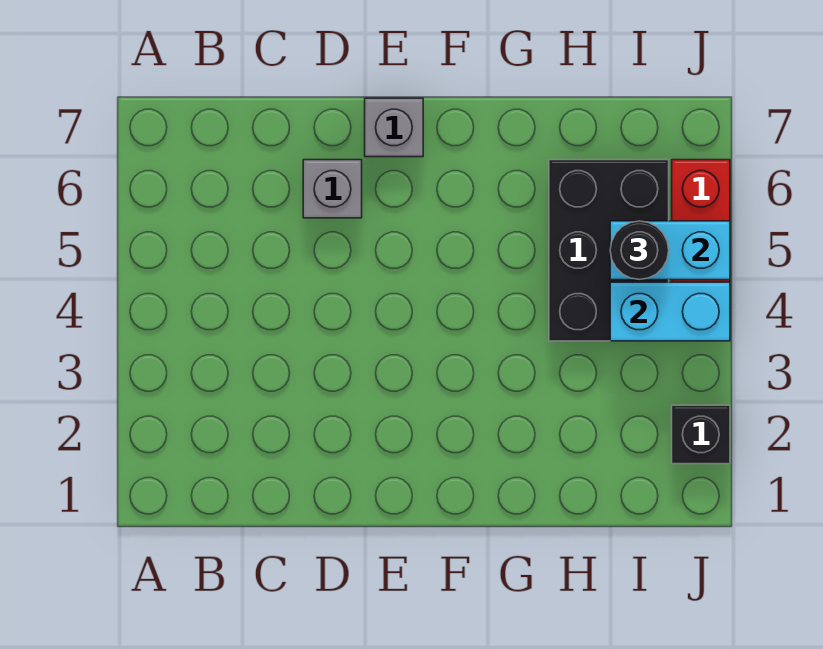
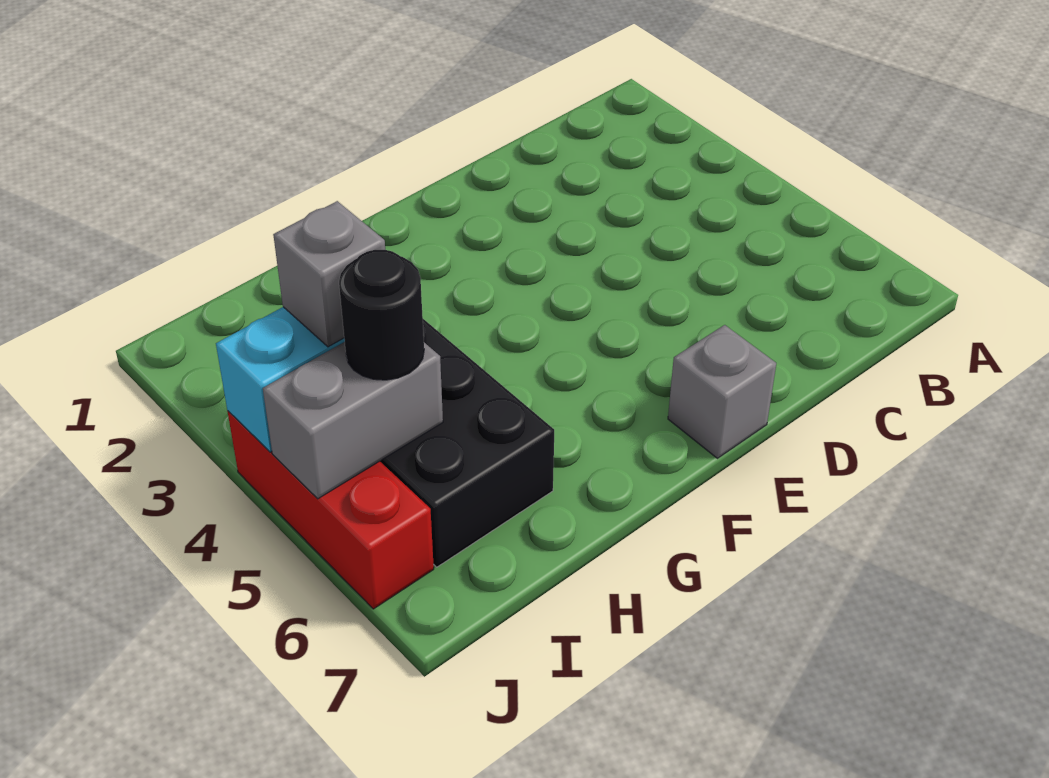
grey brick D6 level 1 -> grey brick I4 level 3
cyan brick I5:J5 level 2 -> grey brick I5:J5 level 2
black brick J2 level 1 -> none

